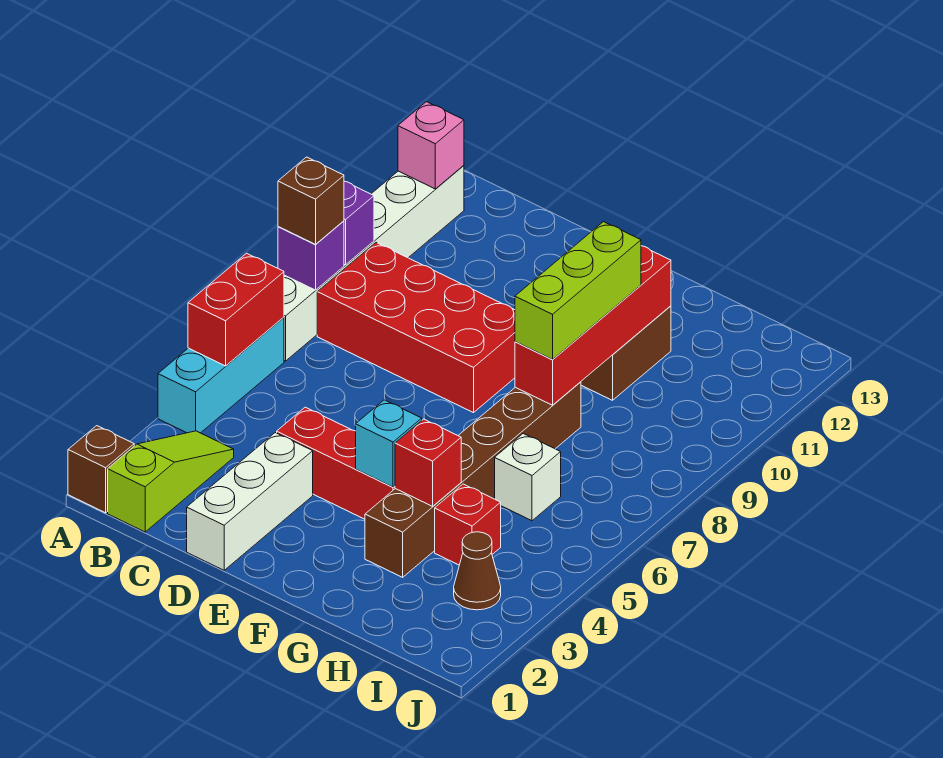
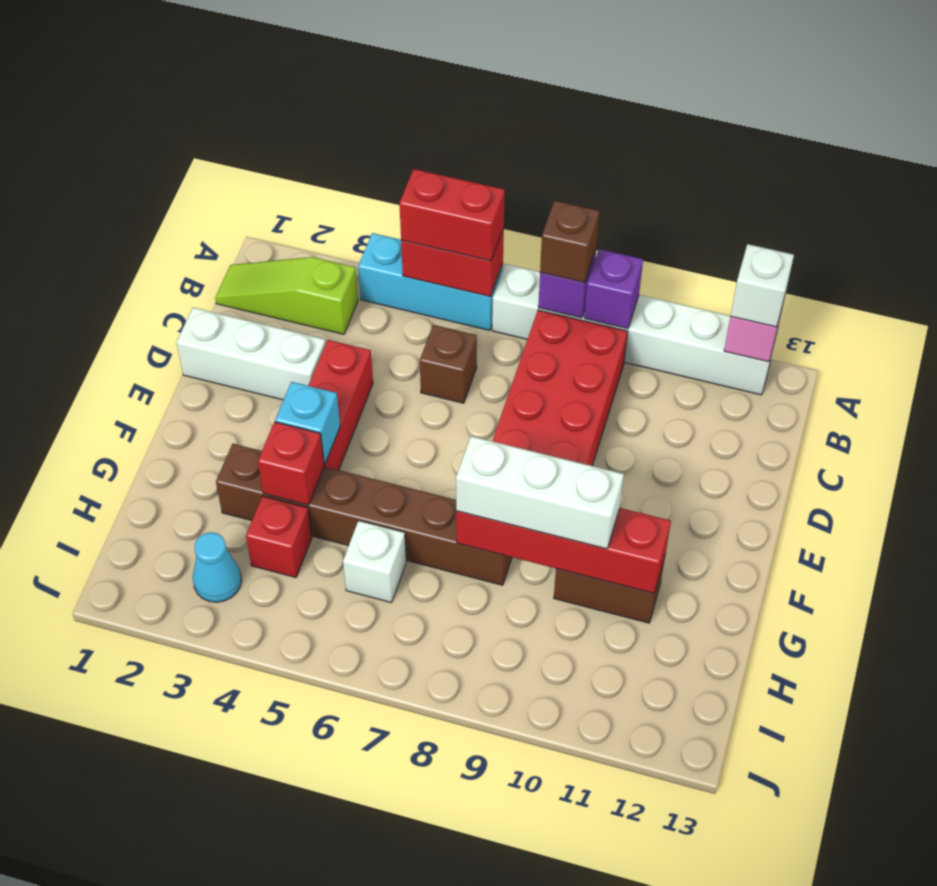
brown brick A1 level 1 -> brown brick C6 level 1
none -> red brick A5:A6 level 3
none -> white brick A12 level 3
lime slope B1:B3 level 1 top 1 -> lime slope B1:B3 level 1 top 3
lime brick G8:G10 level 3 -> white brick G8:G10 level 3
brown cone I3 level 1 -> cyan cone I3 level 1

